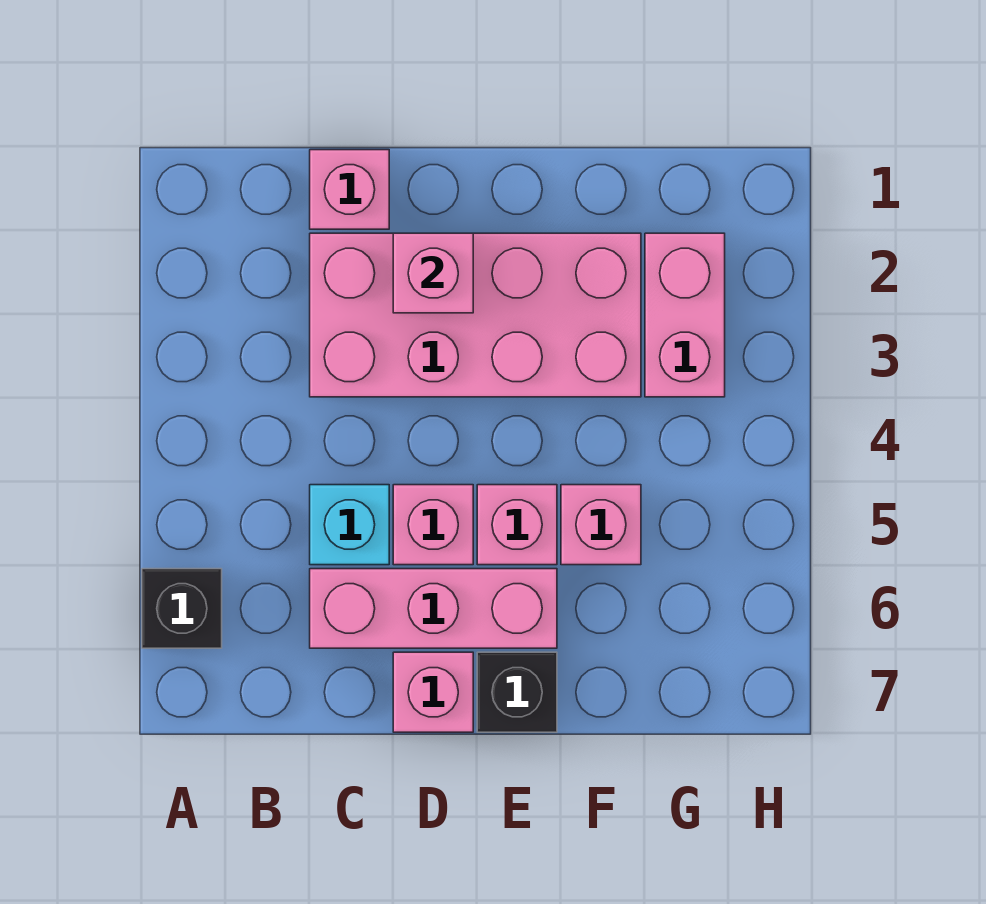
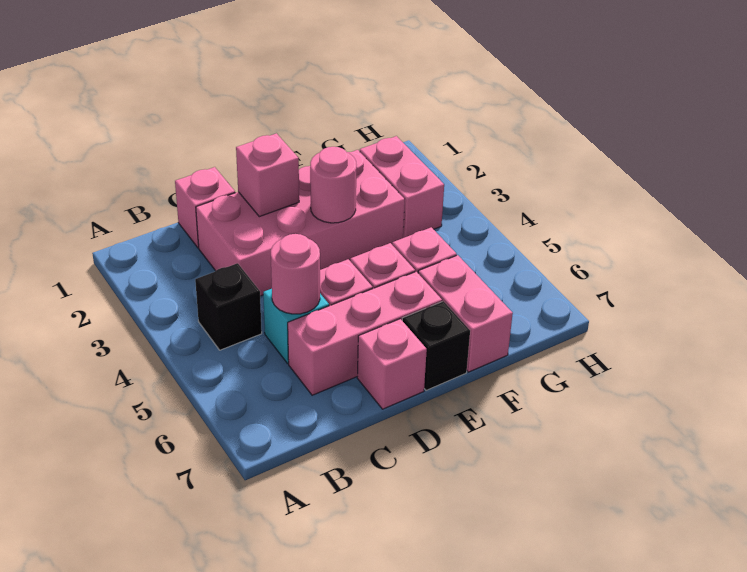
black brick A6 level 1 -> black brick B4 level 1
none -> pink round brick C5 level 2
none -> pink round brick E3 level 2
none -> pink brick F6:F7 level 1

